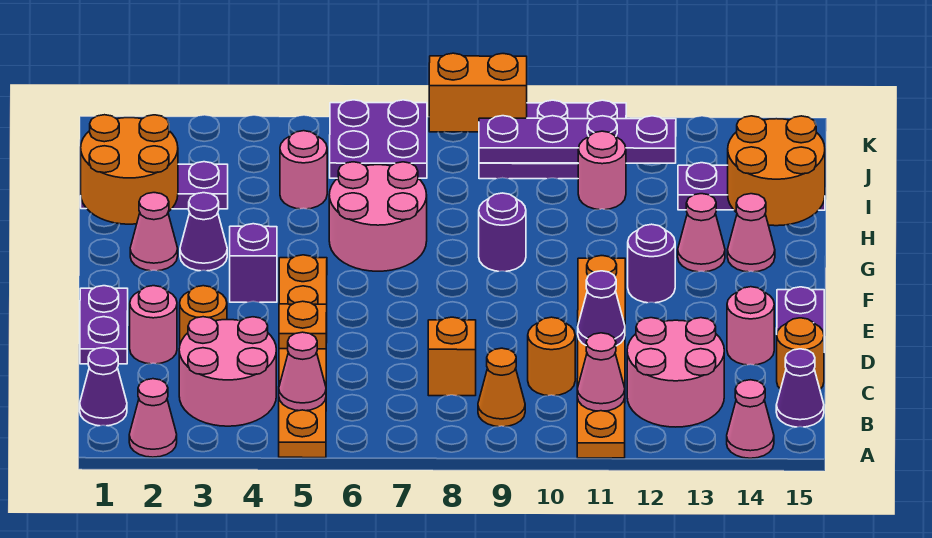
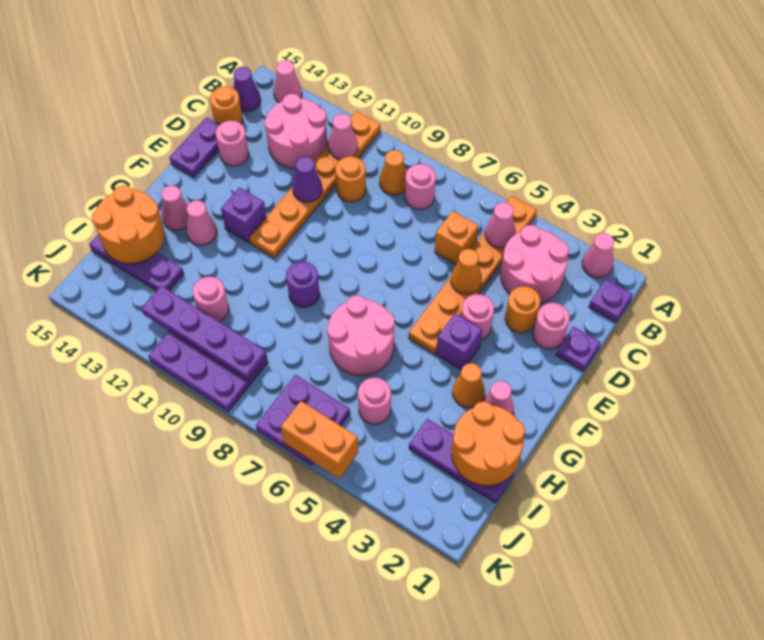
purple cone B1 level 1 -> purple plate B1 level 1
none -> pink round brick B8 level 1
orange brick C8 level 1 -> orange brick C6 level 1
purple plate D1:E1 level 1 -> purple plate D1 level 1
orange plate D5 level 2 -> orange cone D5 level 2
none -> pink round brick E4 level 1
purple round brick F12 level 1 -> purple brick F12 level 1
purple cone G3 level 1 -> orange cone G3 level 1
orange brick K8:K9 level 2 -> orange brick K5:K6 level 2

